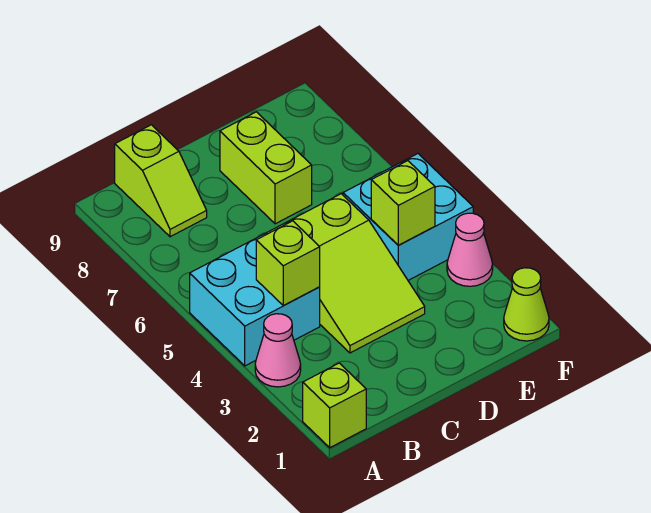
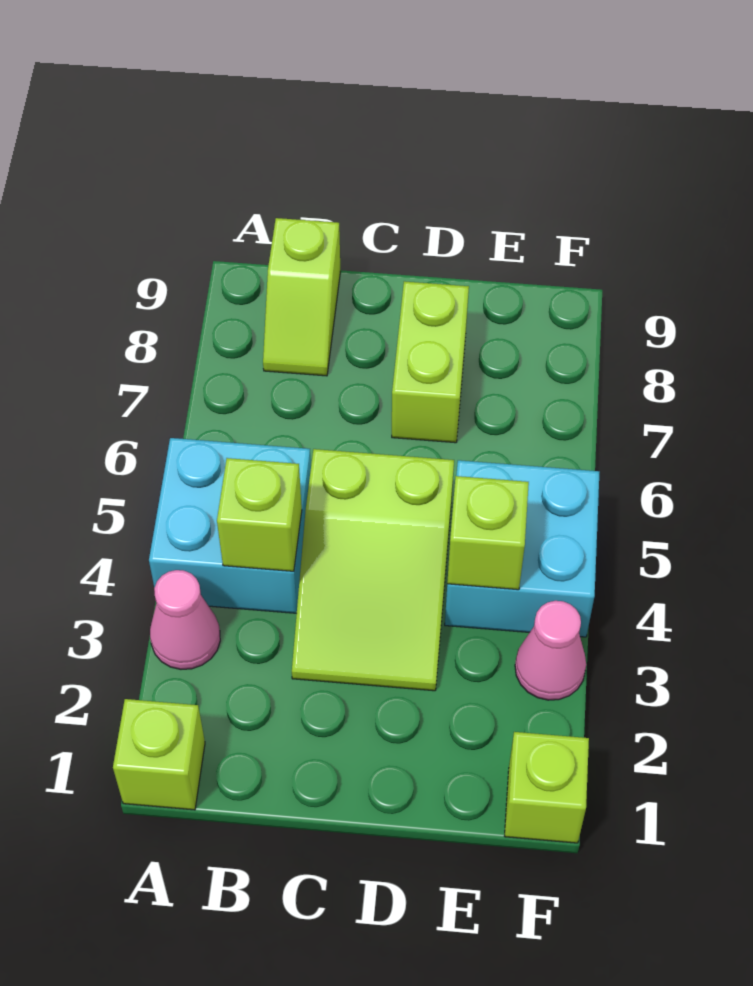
lime cone F1 level 1 -> lime brick F1 level 1

